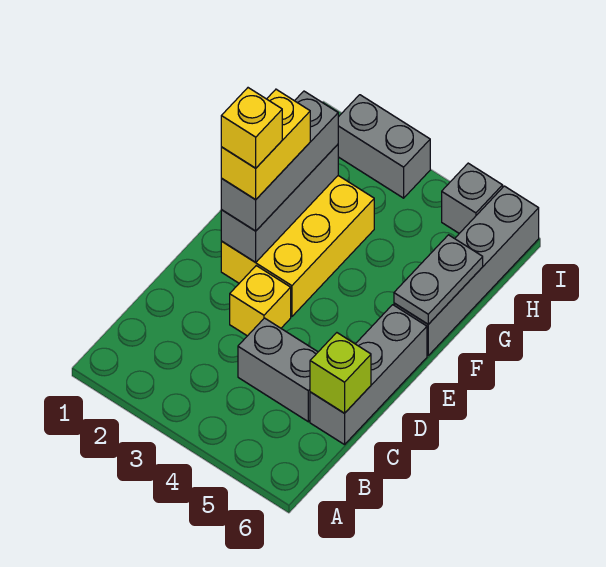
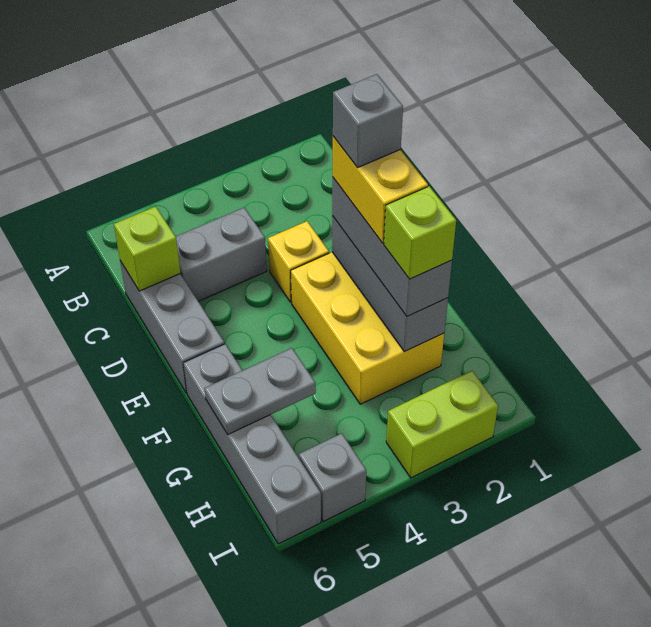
yellow brick E2 level 5 -> grey brick E2 level 5
grey plate F6:G6 level 2 -> grey plate G5:G6 level 2
none -> lime brick G2 level 4
grey brick I2:I3 level 1 -> lime brick I2:I3 level 1

